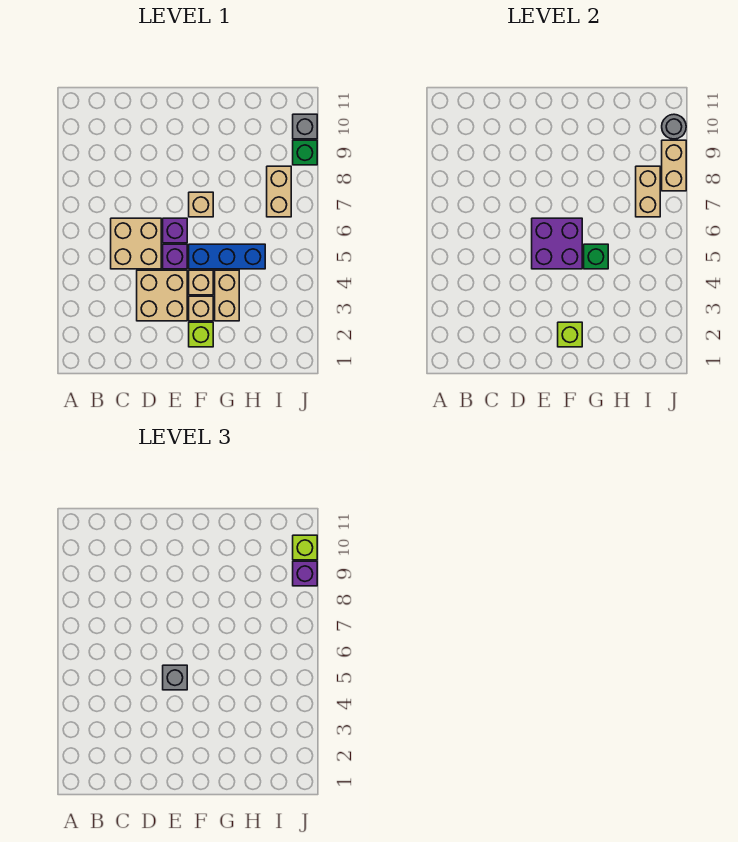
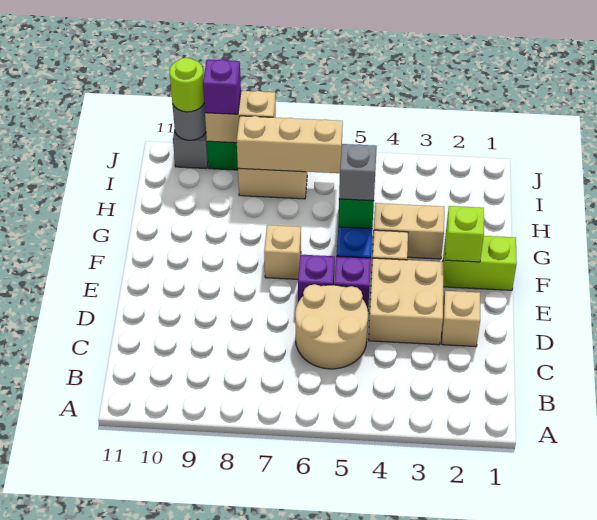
tan brick C5:D6 level 1 -> tan round brick C5:D6 level 1
purple brick E5:F6 level 2 -> none
grey brick E5 level 3 -> grey brick G5 level 3
lime brick F2 level 1 -> lime brick F1:F2 level 1
tan brick F3 level 1 -> tan brick D2 level 1
tan brick I7:I8 level 2 -> tan brick I6:I8 level 2
lime brick J10 level 3 -> lime round brick J10 level 3

